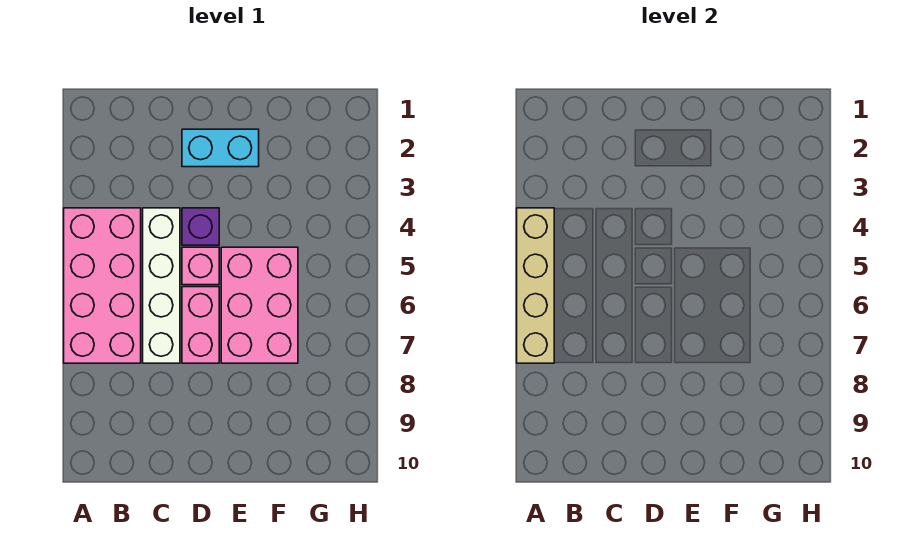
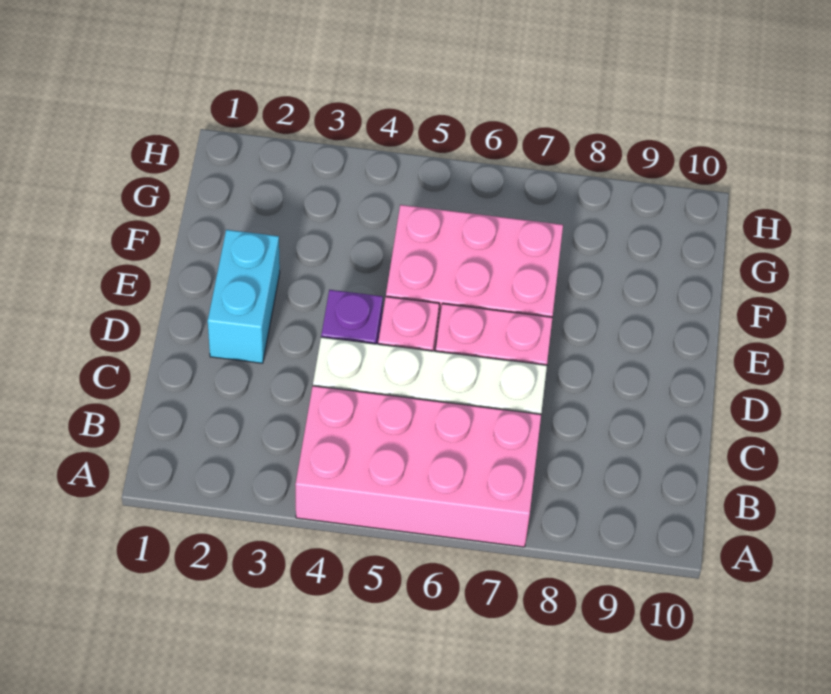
tan brick A4:A7 level 2 -> none

